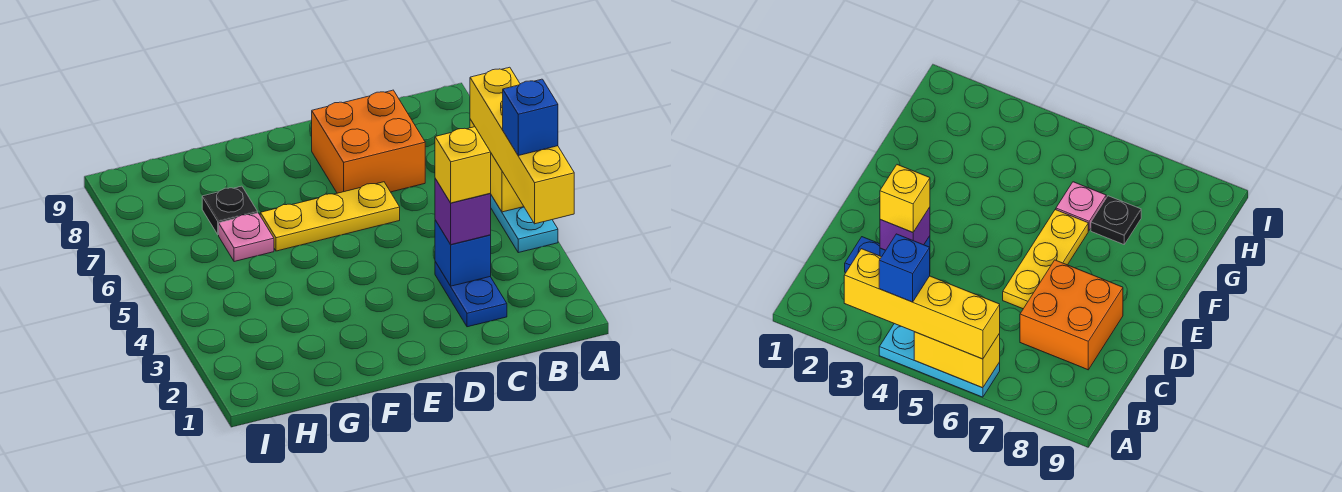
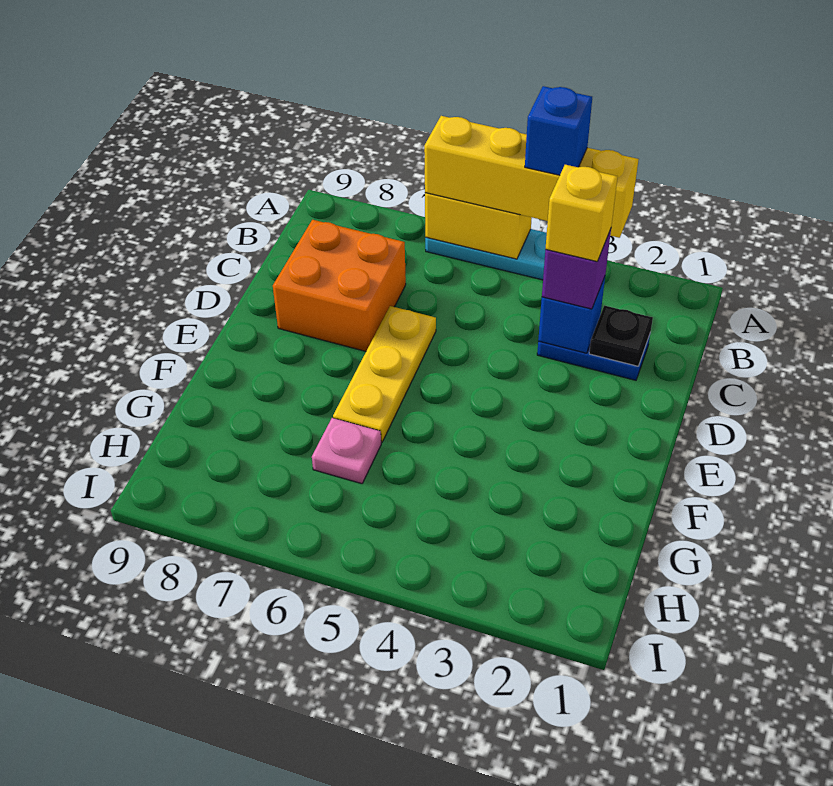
black plate G7 level 1 -> black plate C2 level 2

